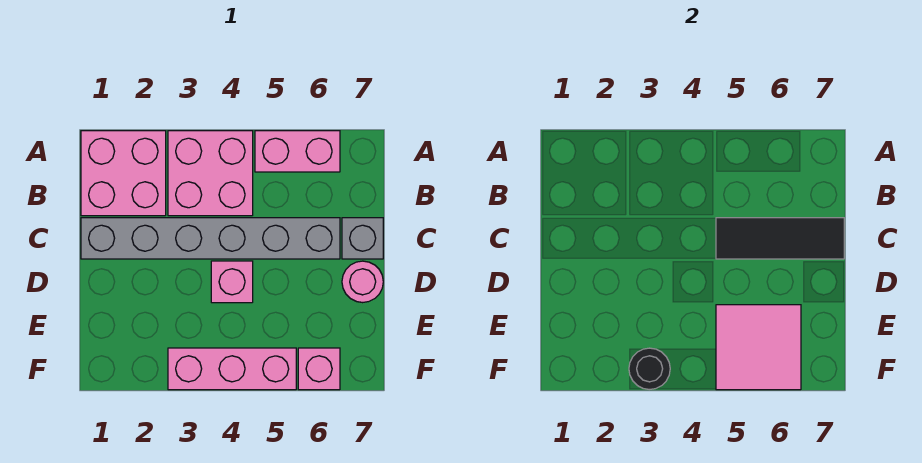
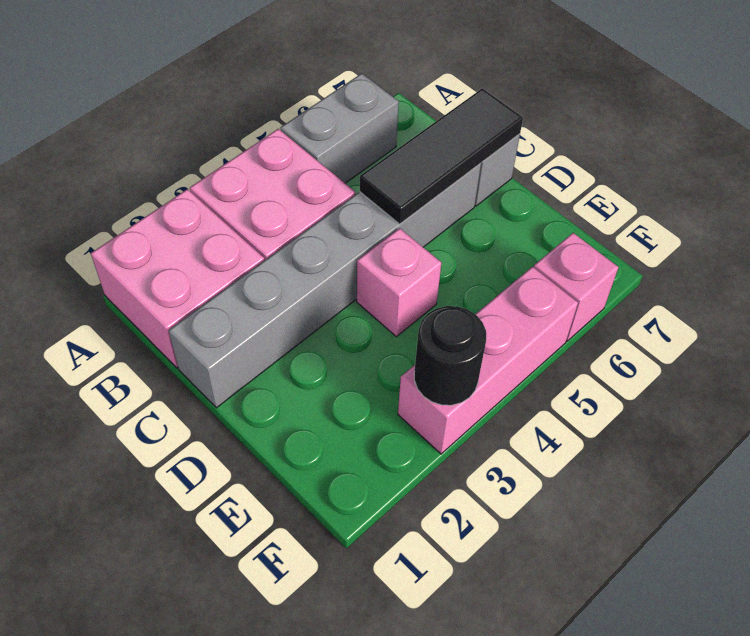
pink brick A5:A6 level 1 -> grey brick A5:A6 level 1
pink round brick D7 level 1 -> none
pink tile E5:F6 level 2 -> none

